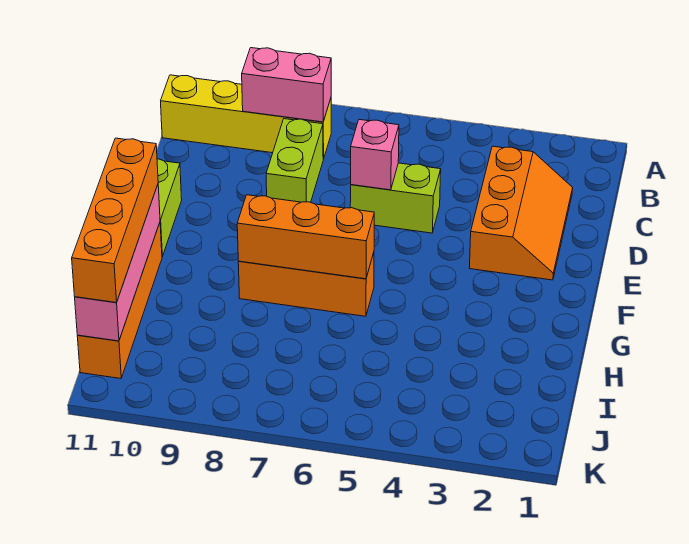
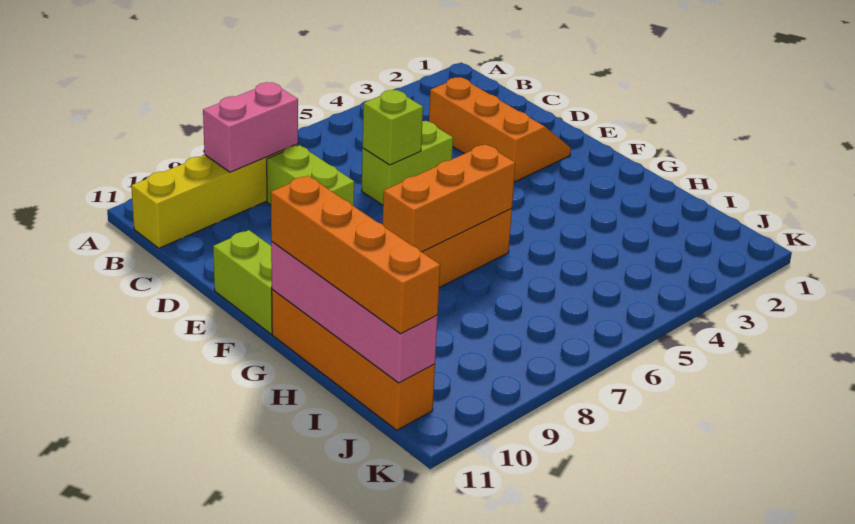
pink brick D6 level 2 -> lime brick D6 level 2

